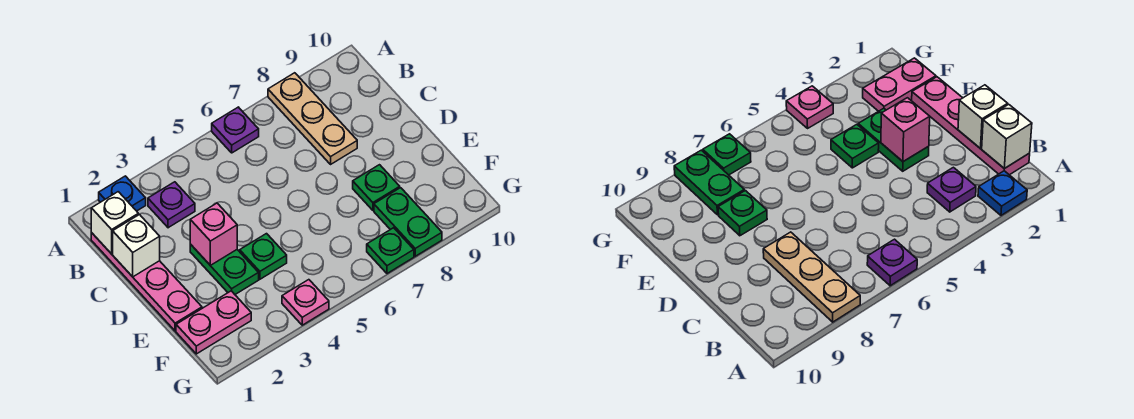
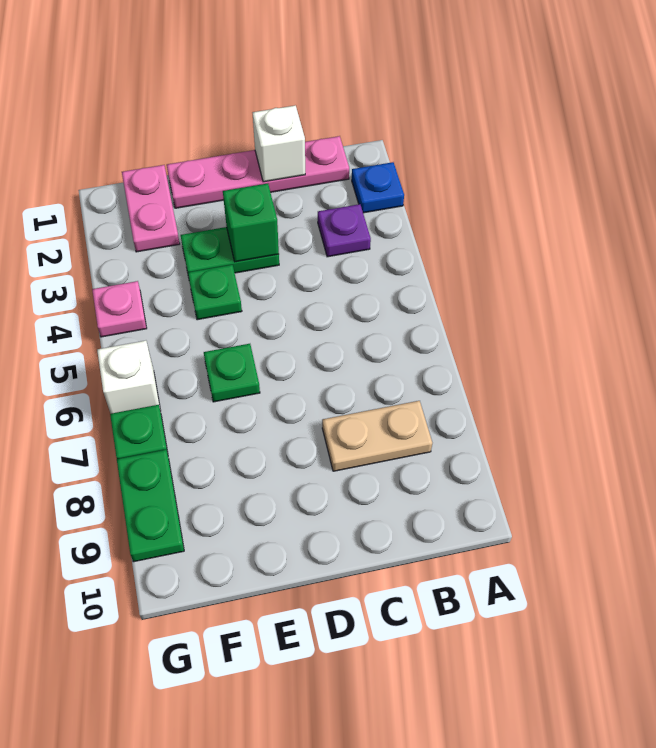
purple plate A6 level 1 -> none
tan plate A8:C8 level 1 -> tan plate B8:C8 level 1
white brick B1 level 2 -> white brick G6 level 1
pink brick D3 level 2 -> green brick D3 level 2
green plate E8 level 1 -> green plate E6 level 1
green plate F8:G8 level 1 -> green plate G8:G9 level 1

